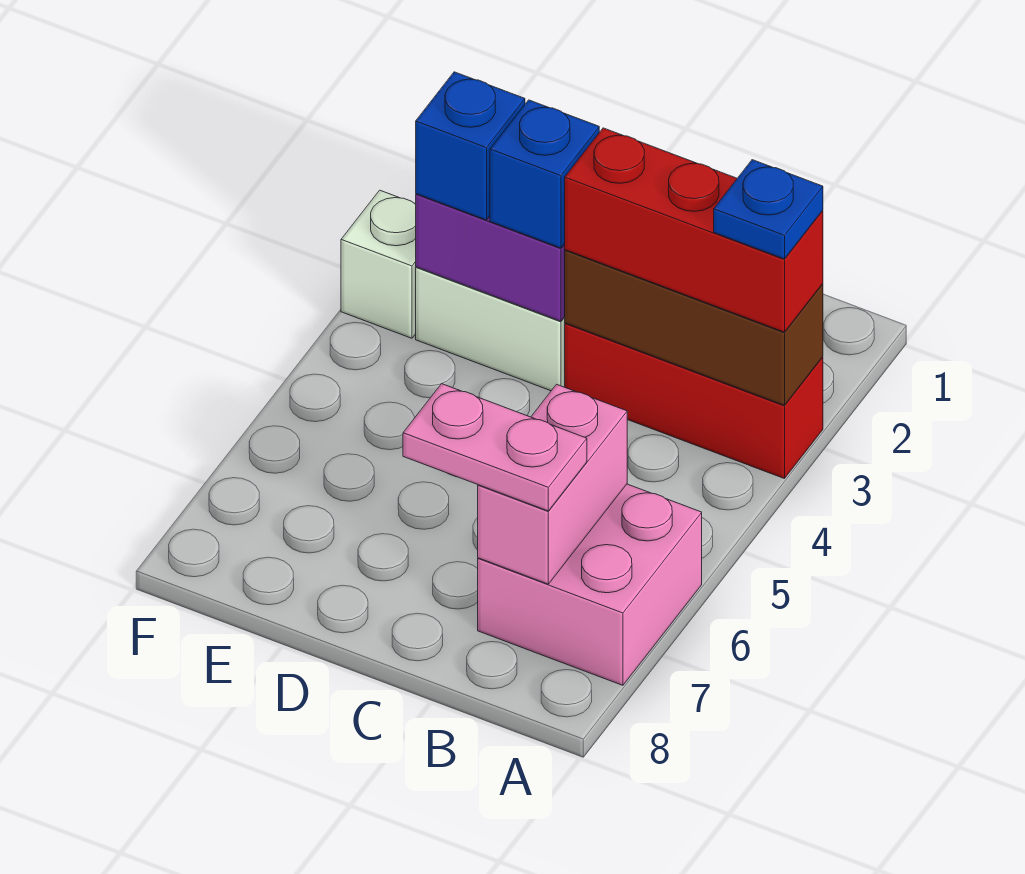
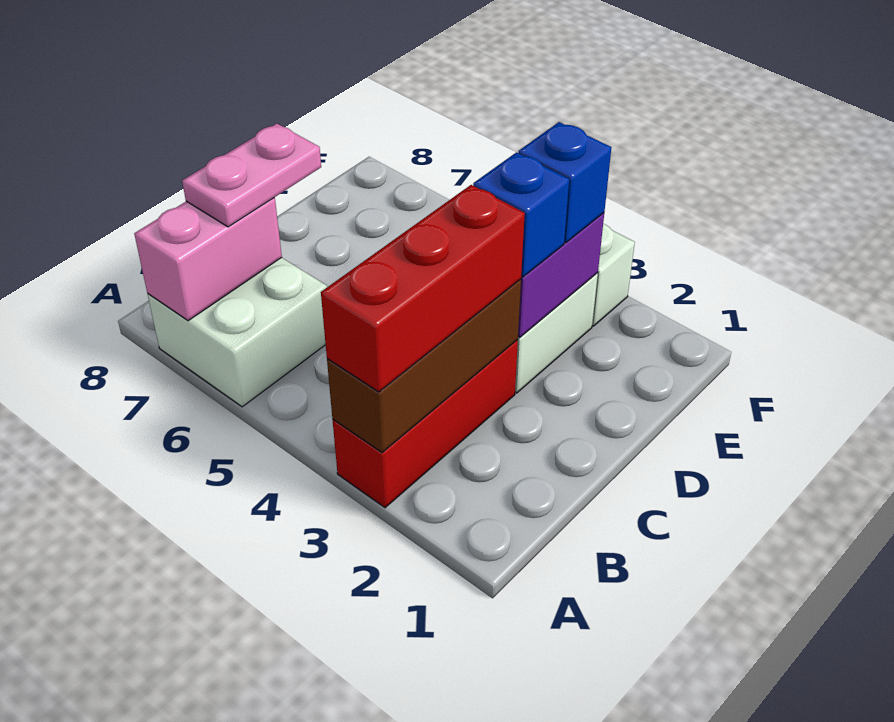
blue plate A3 level 4 -> none
pink brick A6:B7 level 1 -> white brick A6:B7 level 1
pink brick B6:B7 level 2 -> pink brick A7:B7 level 2

